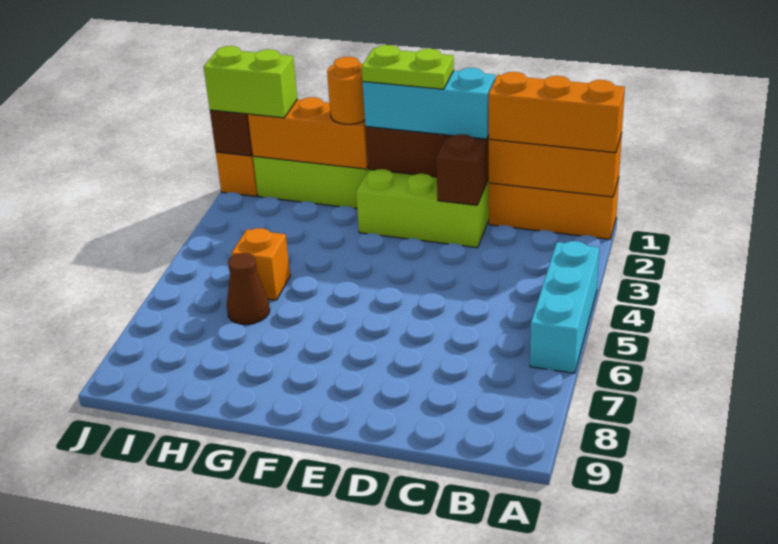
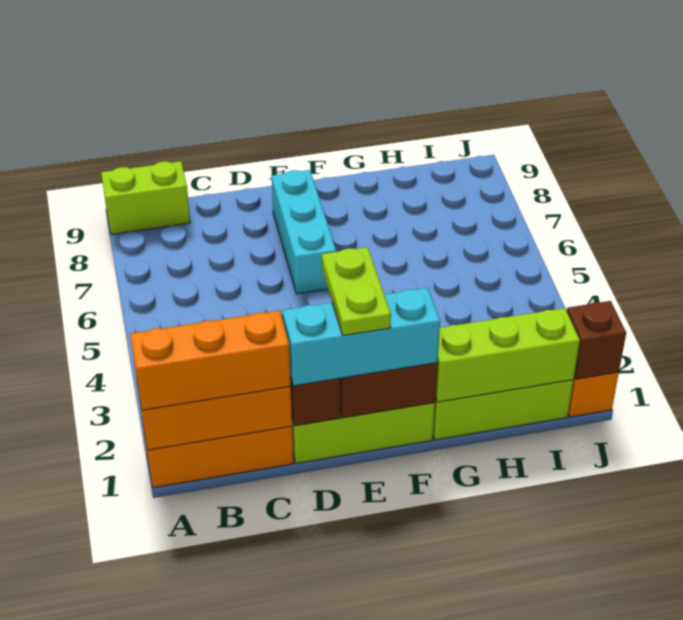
cyan brick A4:A6 level 1 -> cyan brick E6:E8 level 1
lime plate E1:F1 level 4 -> lime plate E1:E2 level 4
orange brick G1:I1 level 2 -> lime brick G1:I1 level 2
orange round brick G1 level 3 -> none
orange brick H5 level 1 -> none
brown cone H6 level 1 -> none
lime brick I1:J1 level 3 -> lime brick A9:B9 level 1

